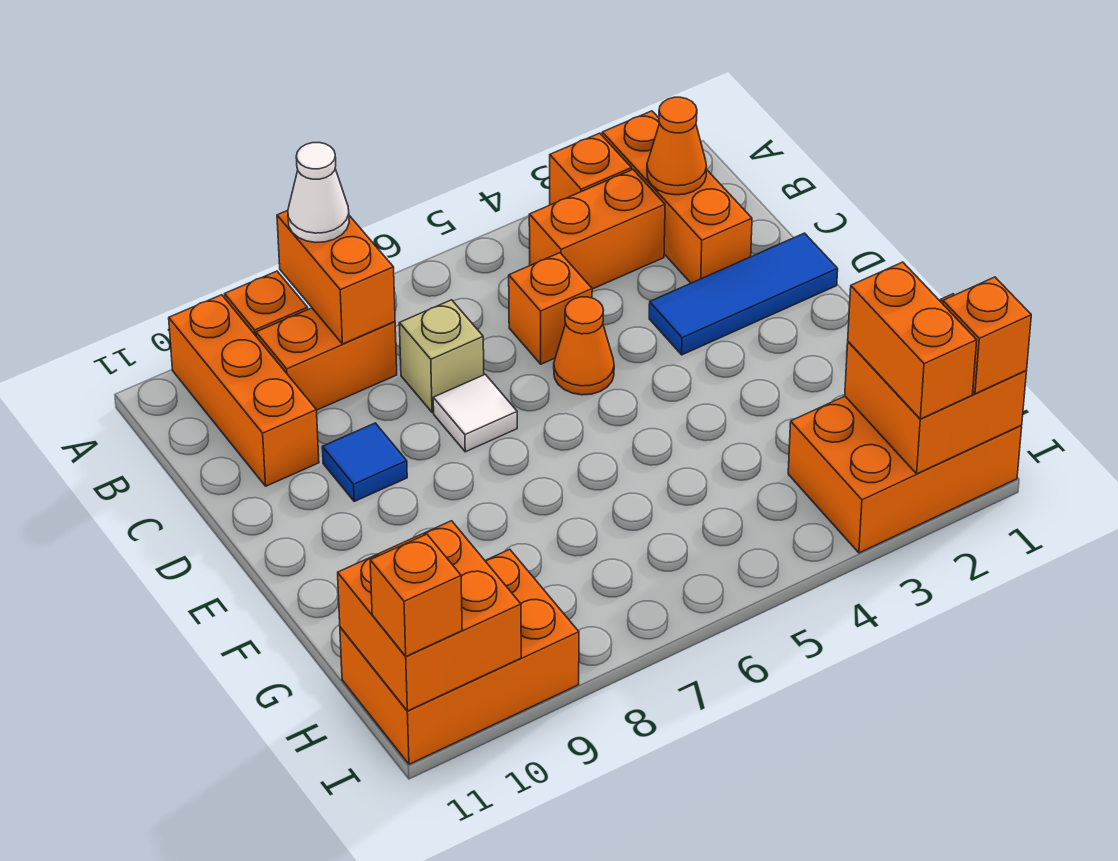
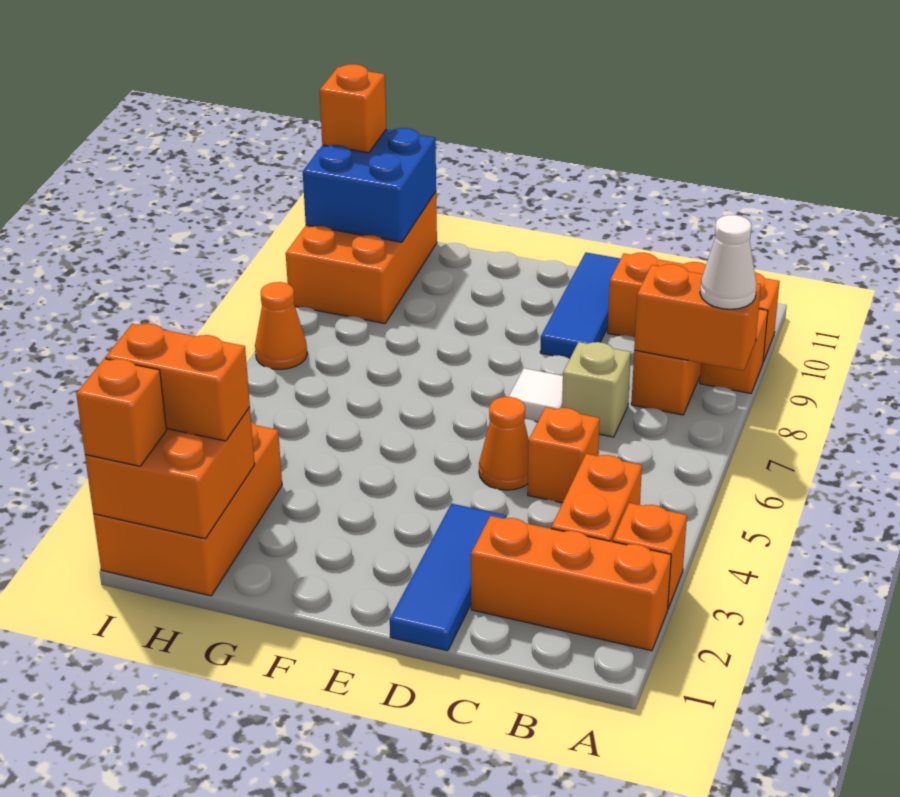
orange cone B2 level 2 -> orange cone I7 level 1
blue tile D9 level 1 -> blue tile D9:D11 level 1
orange brick H10:I11 level 2 -> blue brick H10:I11 level 2

